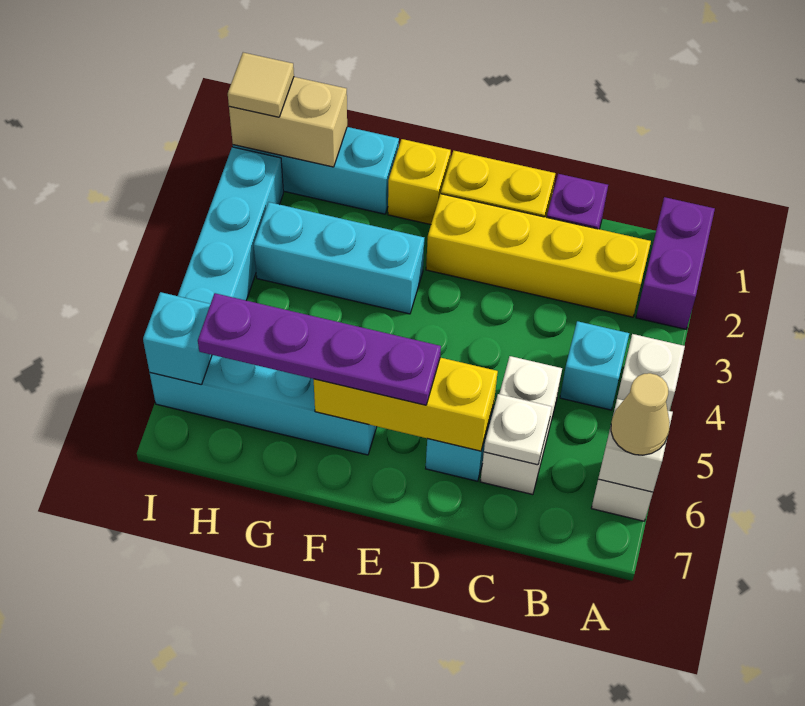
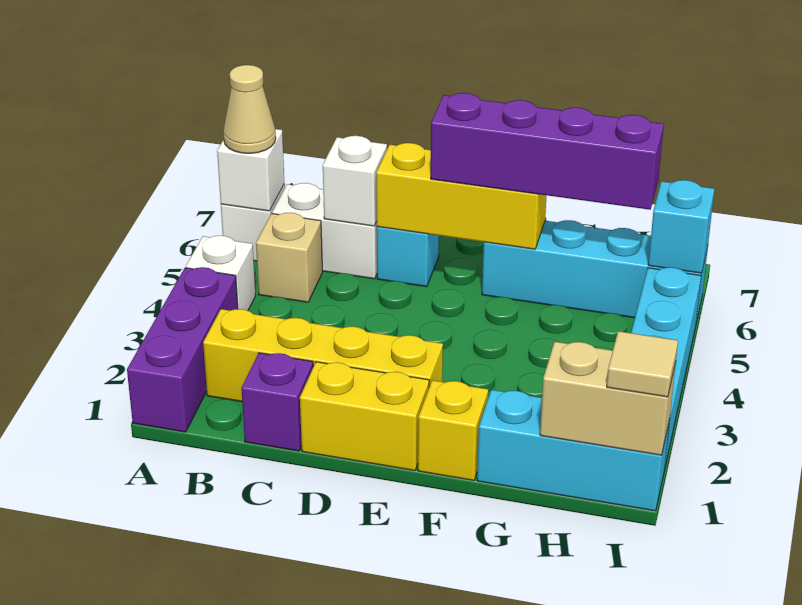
purple brick A1:A2 level 1 -> purple brick A1:A3 level 1
cyan brick B4 level 1 -> none
none -> tan brick B5 level 1
white brick C5:C6 level 1 -> white brick B6:C6 level 1
white plate C6 level 2 -> white brick C6 level 2
purple plate E6:H6 level 3 -> purple brick E6:H6 level 3
cyan brick F3:H3 level 1 -> none

